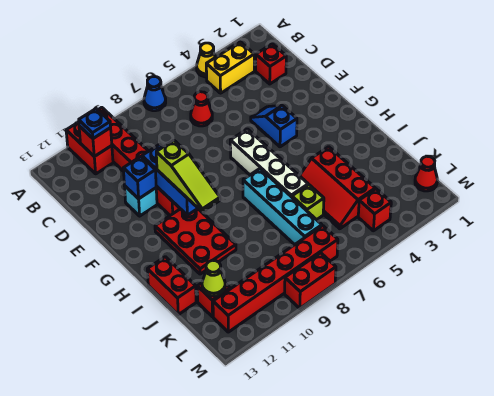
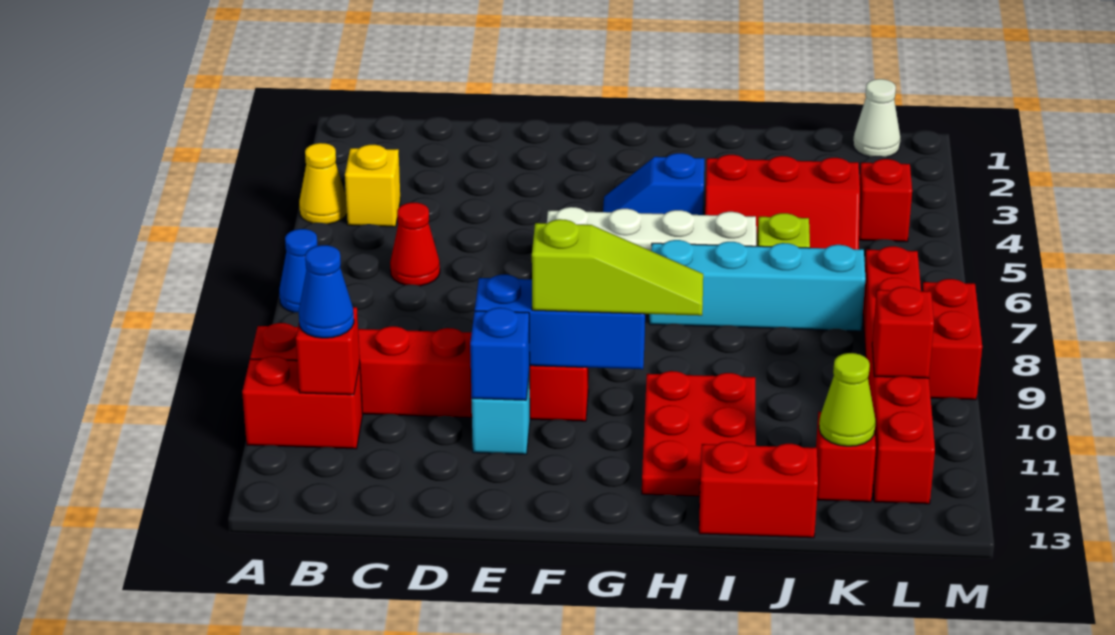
yellow brick B3:B4 level 1 -> yellow brick B4 level 1
blue plate B11 level 3 -> blue cone B11 level 3
red brick C2 level 1 -> red brick L10 level 2
blue slope E4:F4 level 1 top F -> blue slope G4:H4 level 1 top H
red plate G10:I11 level 1 -> red plate H10:I12 level 1
red cone L1 level 1 -> white cone L1 level 1

